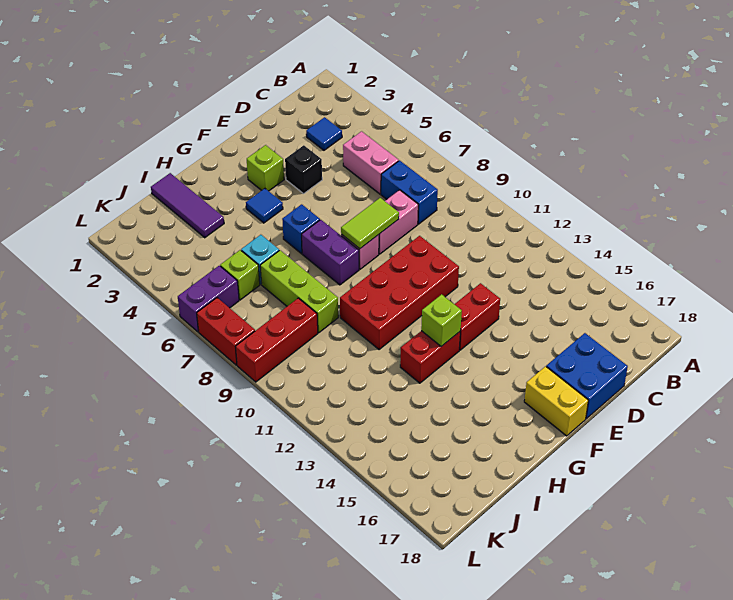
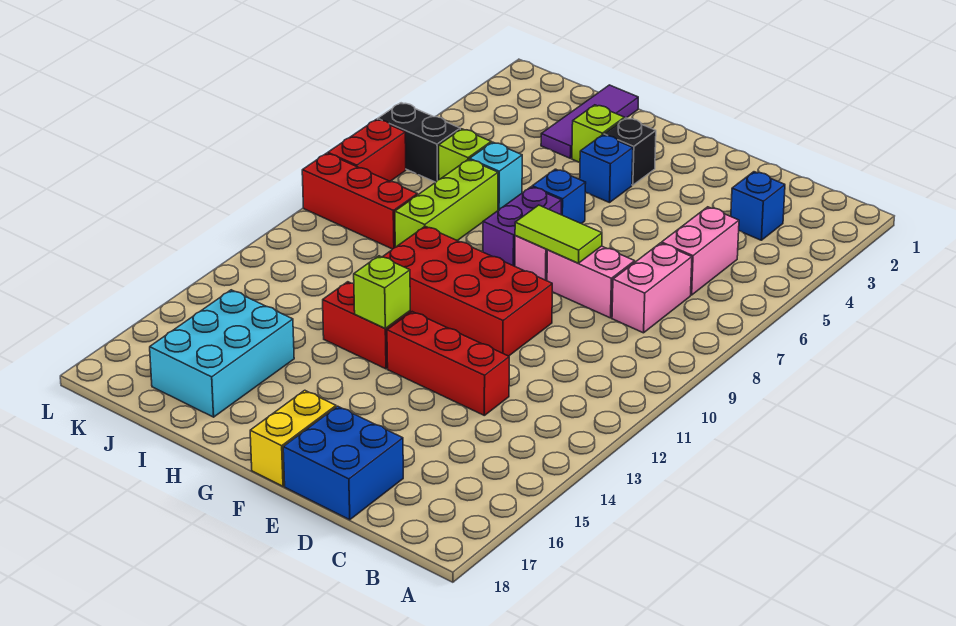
blue tile C3 level 1 -> blue brick C3 level 1
blue brick C7:C8 level 1 -> pink brick C7:C8 level 1
black brick E4 level 1 -> black brick G3 level 1
red brick E13:F13 level 1 -> red brick D13:F13 level 1
lime brick F3 level 1 -> lime brick H3 level 1
blue tile G4 level 1 -> blue brick G4 level 1
none -> cyan brick I15:J17 level 1
purple brick K6:L6 level 1 -> black brick K6:L6 level 1

